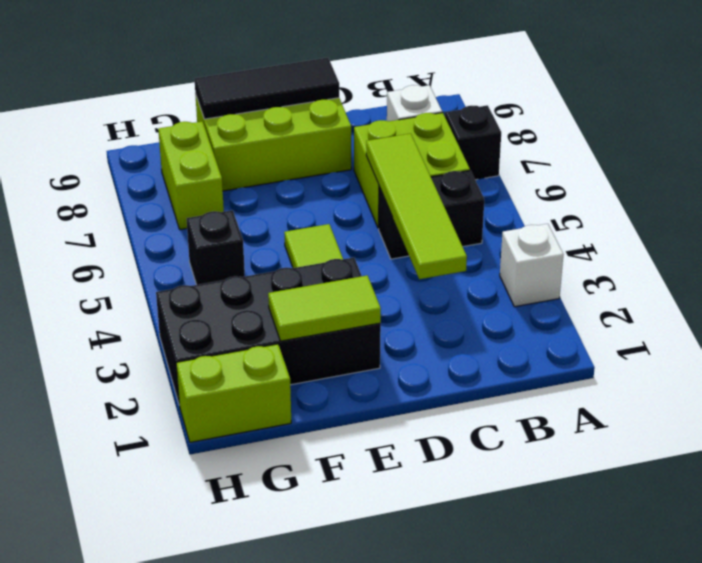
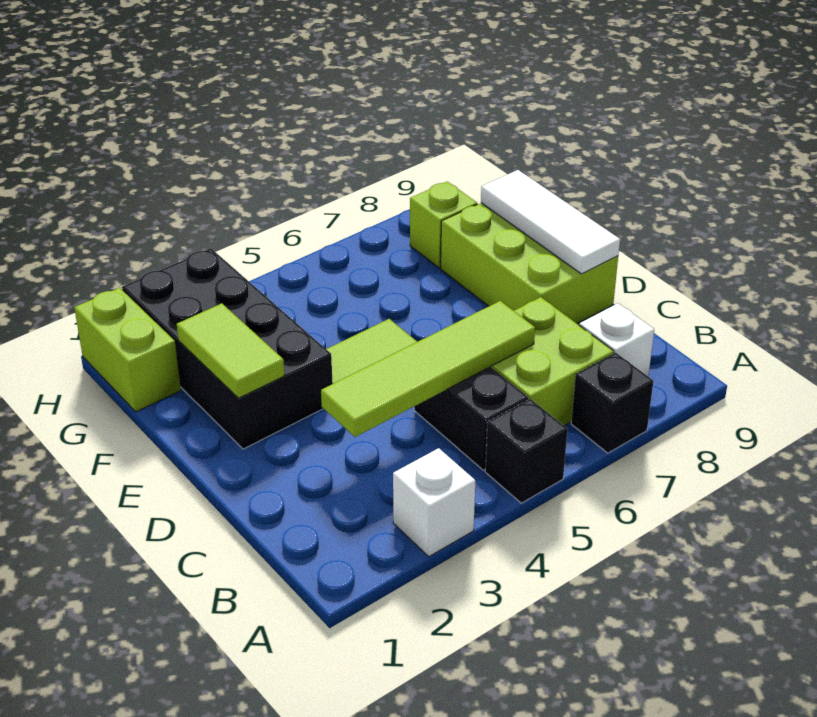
black tile D9:F9 level 2 -> white tile D9:F9 level 2
black brick G5 level 1 -> black brick A5 level 1
lime brick G7:G8 level 1 -> lime brick G8 level 1

